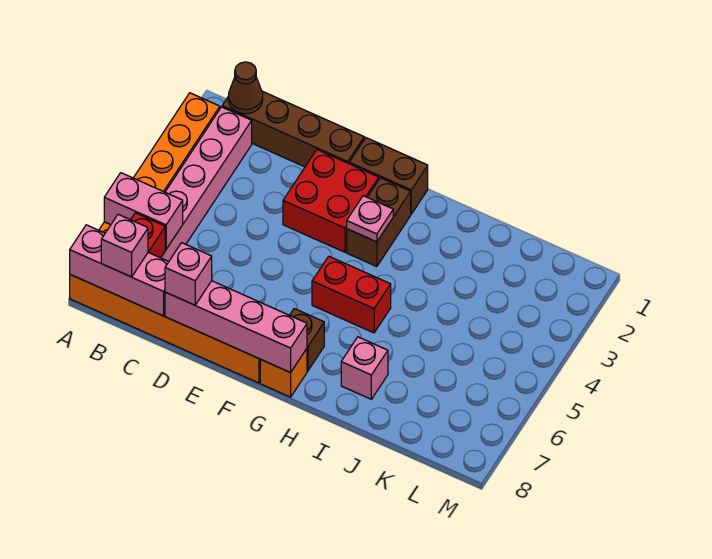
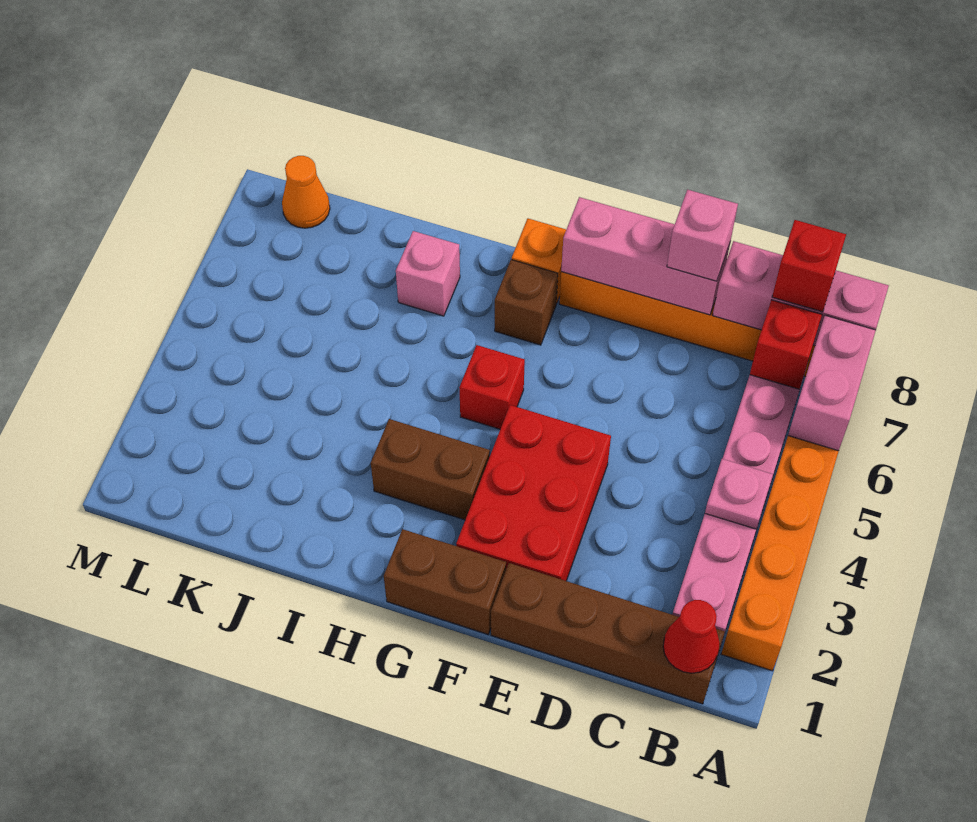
pink brick A6:B6 level 2 -> pink brick A6:A7 level 2
brown cone B1 level 2 -> red cone B1 level 2
pink brick B8 level 3 -> red brick B8 level 3
pink brick D8:G8 level 2 -> pink brick D8:F8 level 2
red brick E2:F3 level 1 -> red brick E2:F4 level 1
brown brick G2:G3 level 1 -> brown brick G3:H3 level 1
pink plate G3 level 2 -> pink plate B4 level 2
red brick G5:H5 level 1 -> red brick G5 level 1
none -> orange cone L8 level 1

